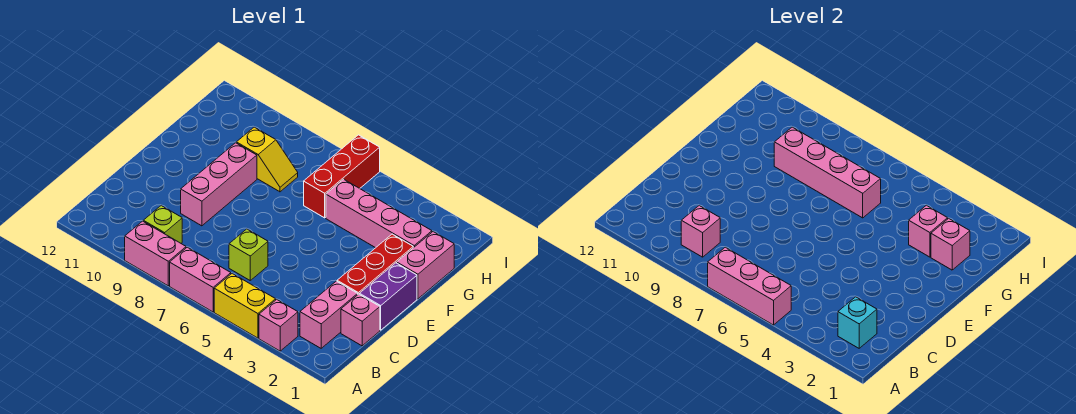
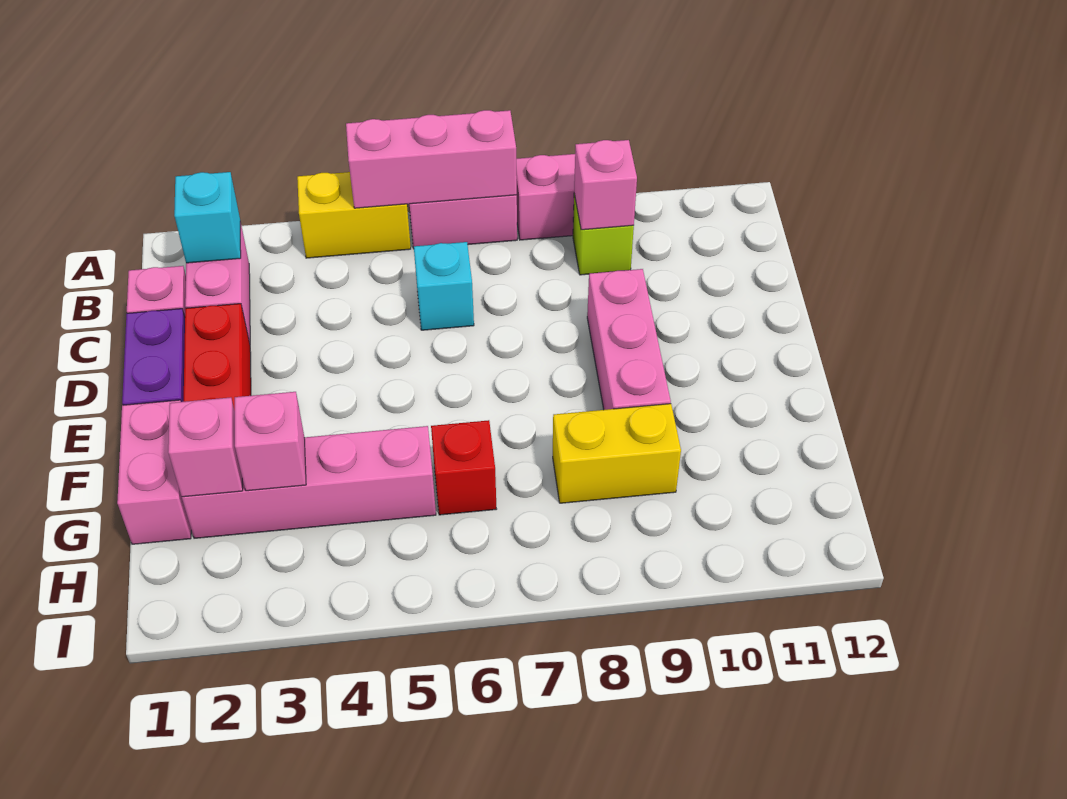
pink brick A3 level 1 -> none
lime brick C6 level 1 -> cyan brick C6 level 1
red brick G6:I6 level 1 -> red brick G6 level 1
pink brick G6:G9 level 2 -> none
yellow slope G8:G9 level 1 top 9 -> yellow brick G8:G9 level 1

